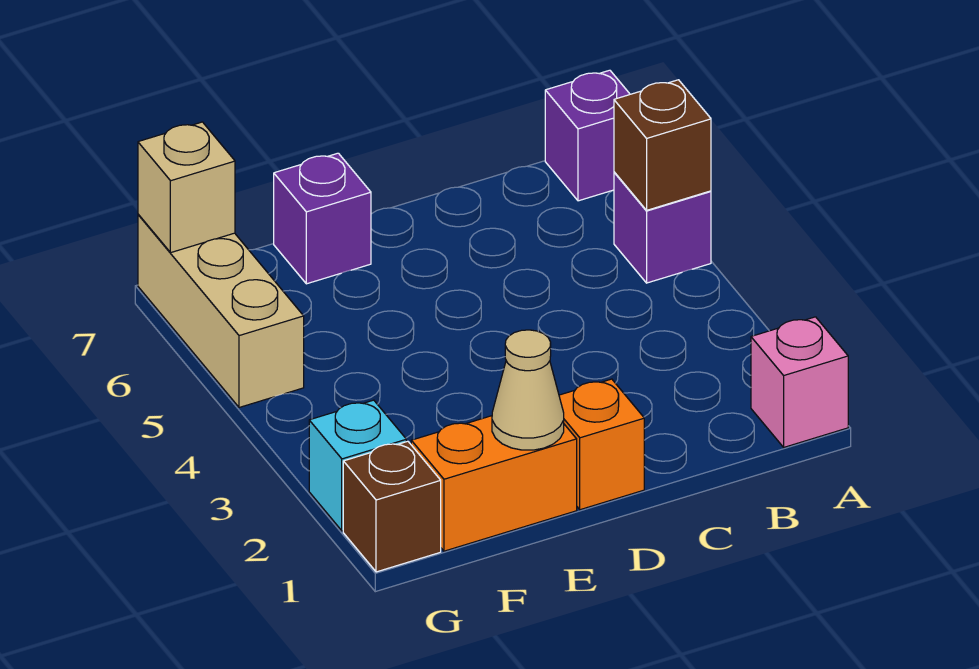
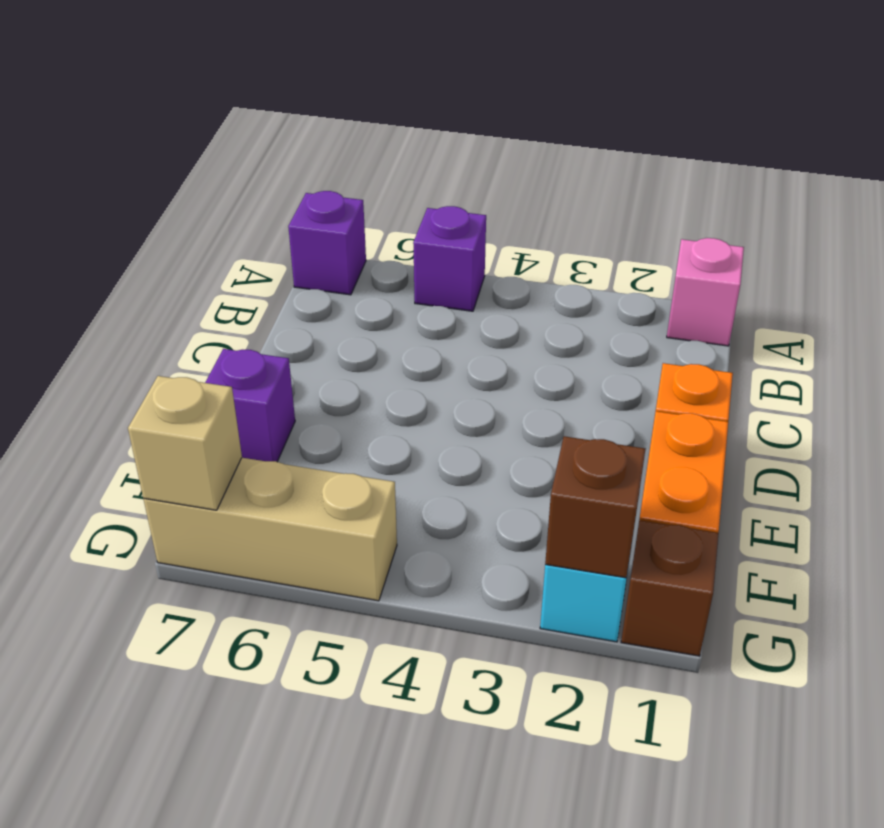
brown brick A5 level 2 -> brown brick G2 level 2
tan cone E1 level 2 -> none

